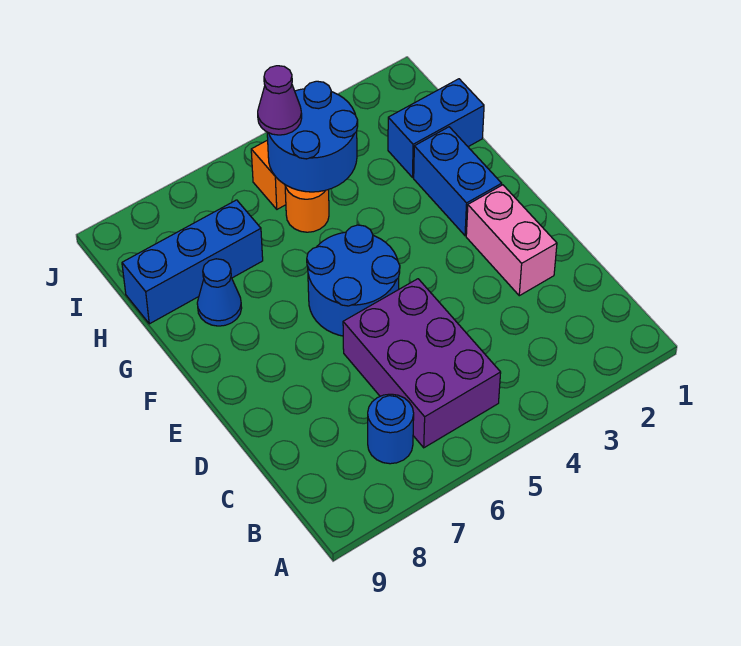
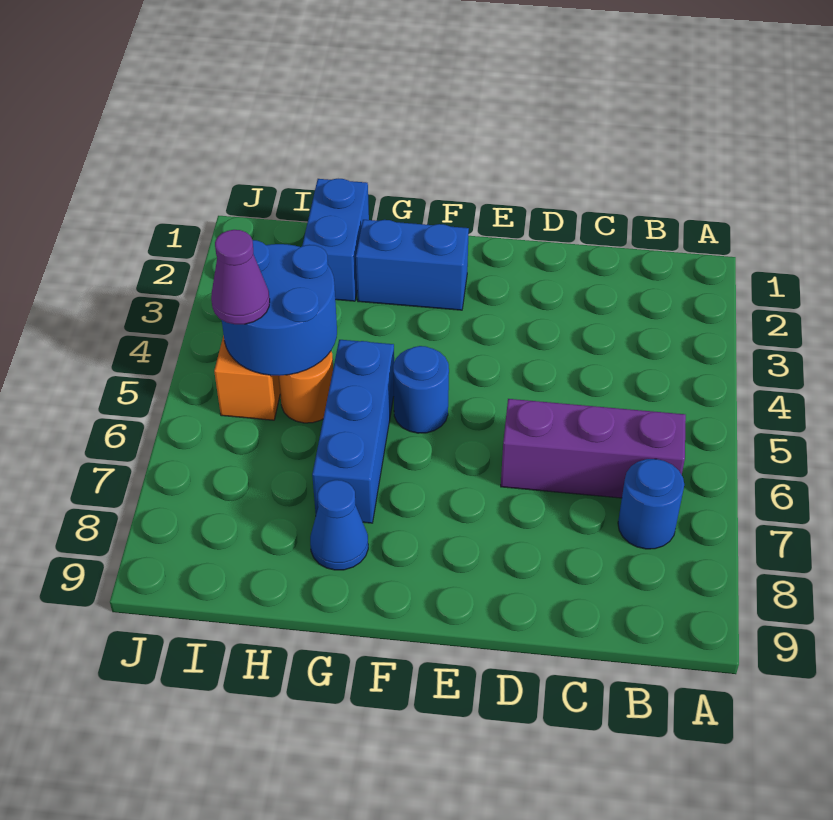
purple brick B5:D6 level 1 -> purple brick B6:D6 level 1
pink brick D2:E2 level 1 -> none
blue round brick E5:F6 level 1 -> blue round brick F5 level 1
blue brick H7:H9 level 1 -> blue brick G5:G7 level 1

